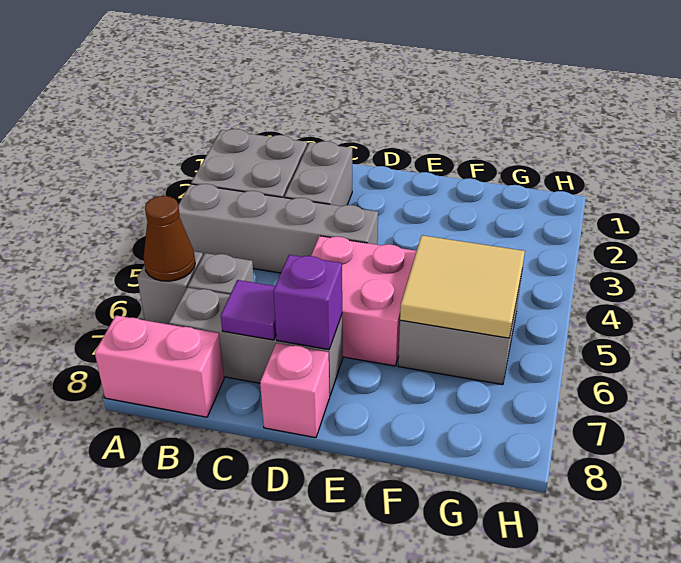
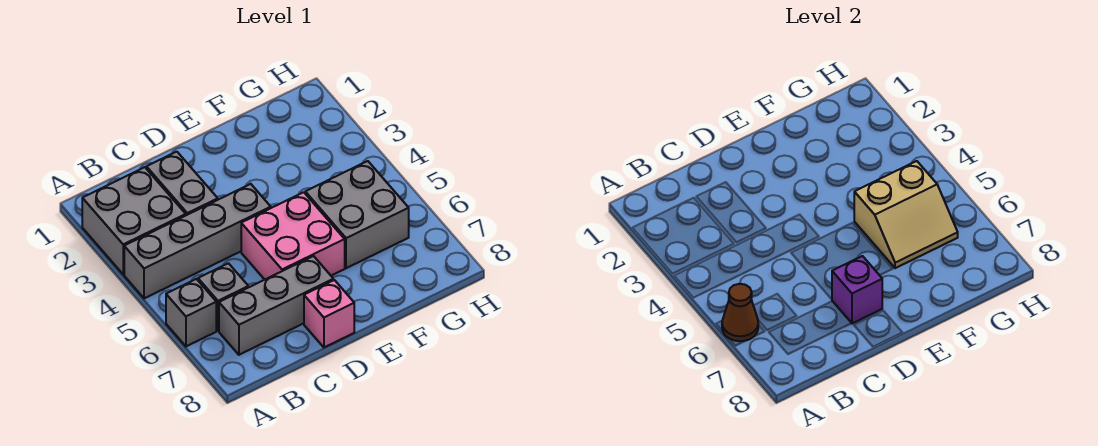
pink brick A8:B8 level 1 -> none
purple tile C7 level 2 -> none
tan tile F5:G6 level 2 -> tan slope F5:G6 level 2 top 5

